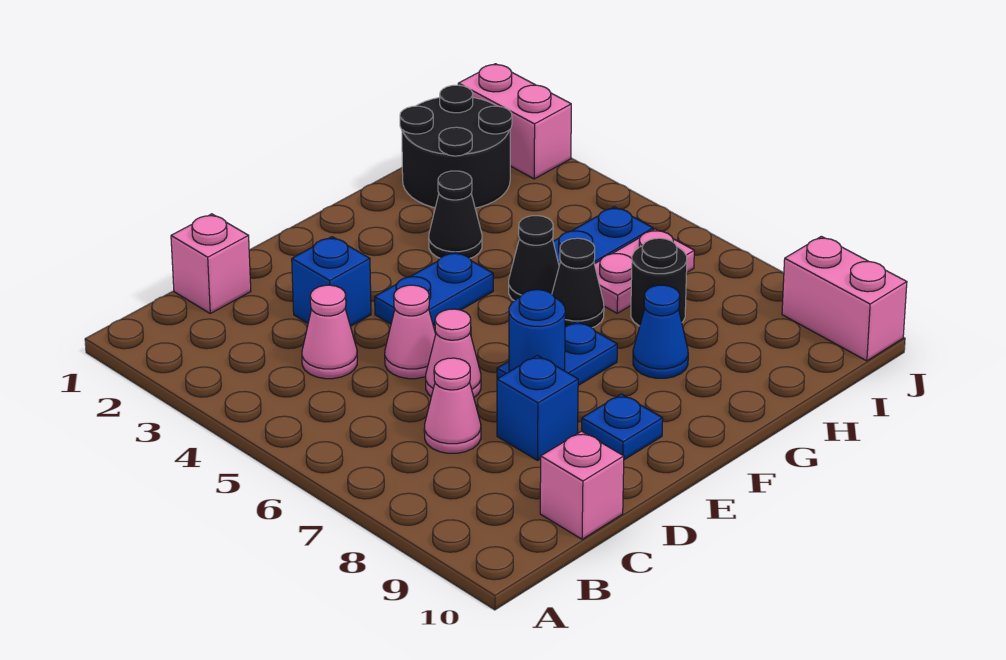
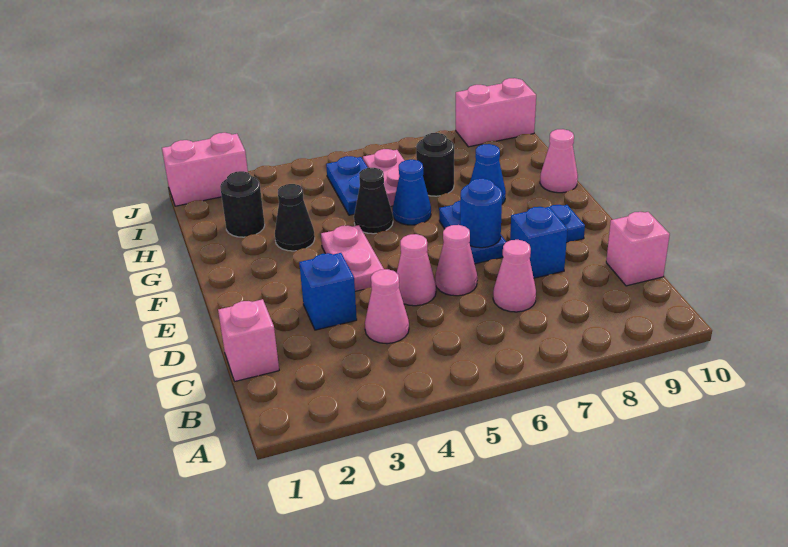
blue plate E4:F4 level 1 -> pink plate E4:F4 level 1
black cone G6 level 1 -> blue cone G6 level 1
none -> pink cone G10 level 1
black round brick H1:I2 level 1 -> black round brick H2 level 1

